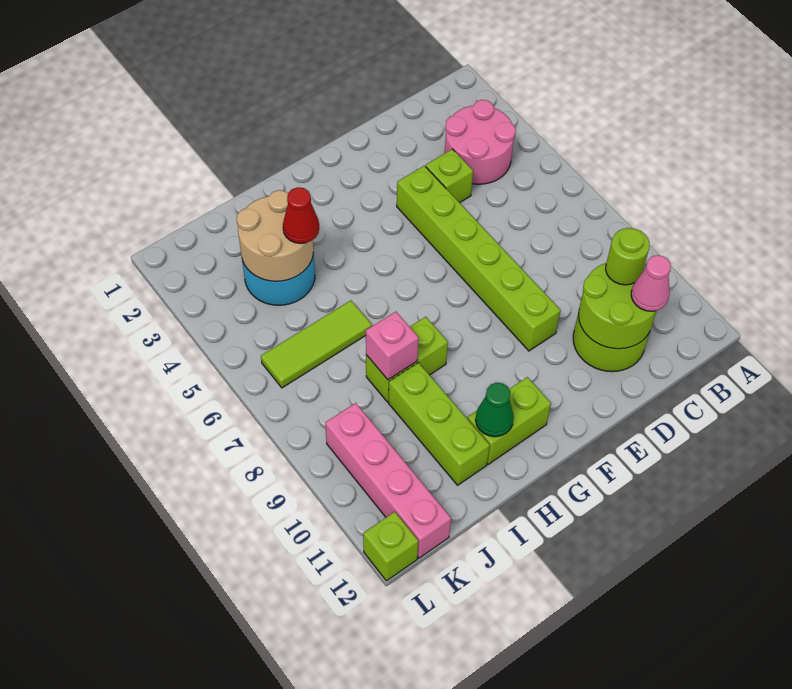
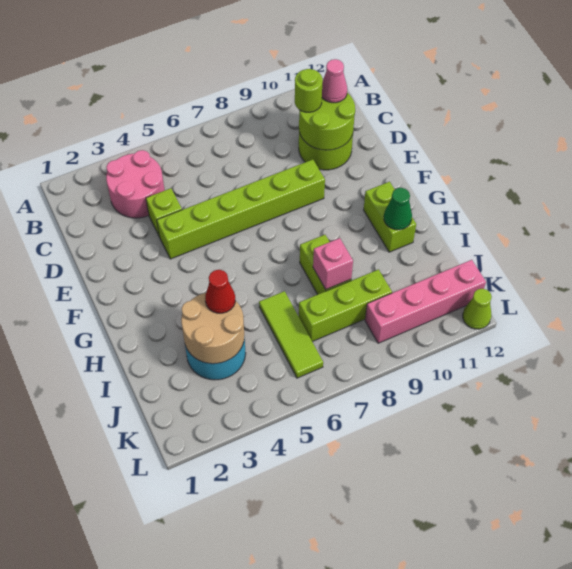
lime brick I9:I11 level 1 -> lime brick J7:J9 level 1
lime brick L12 level 1 -> lime cone L12 level 1

